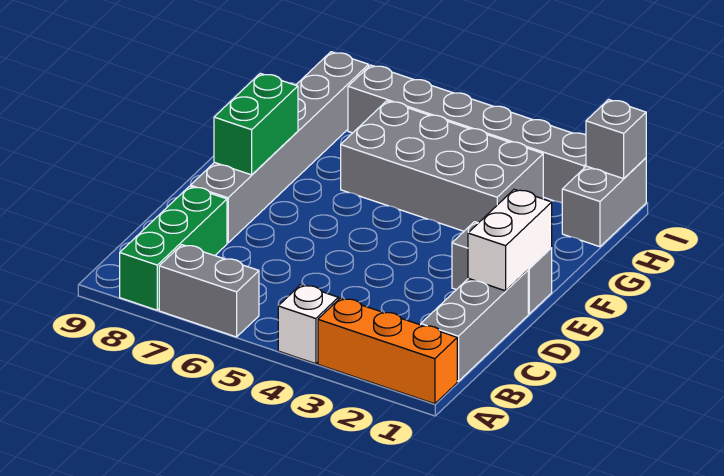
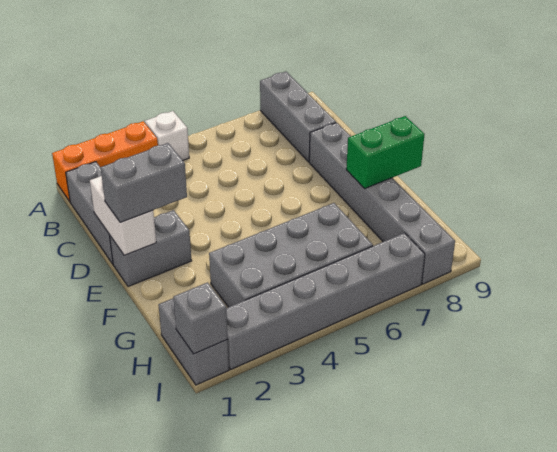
grey brick A6:A7 level 1 -> grey brick E1:E2 level 3
green brick A8:C8 level 1 -> grey brick A8:C8 level 1
green brick E8:F8 level 2 -> green brick F8:F9 level 2

